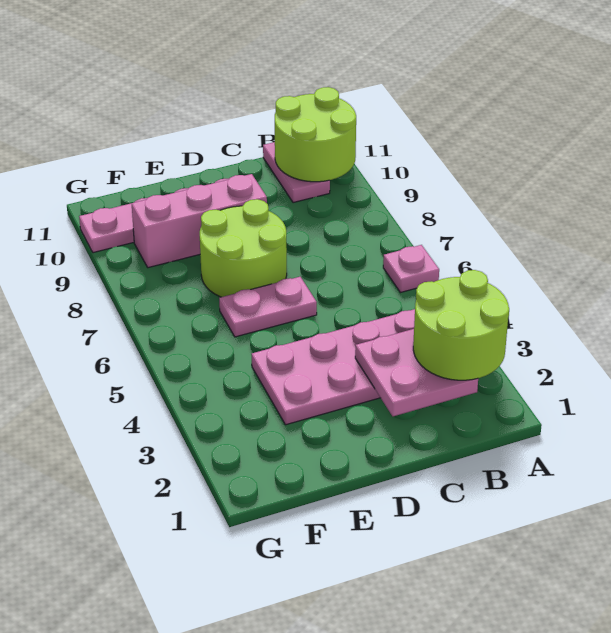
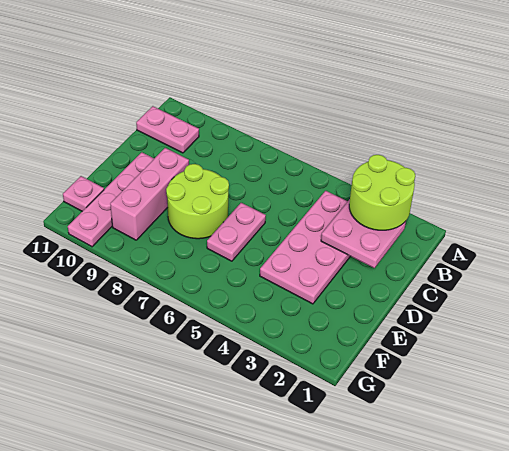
pink plate A6 level 1 -> pink plate F11 level 1
lime round brick A10:B11 level 2 -> none

